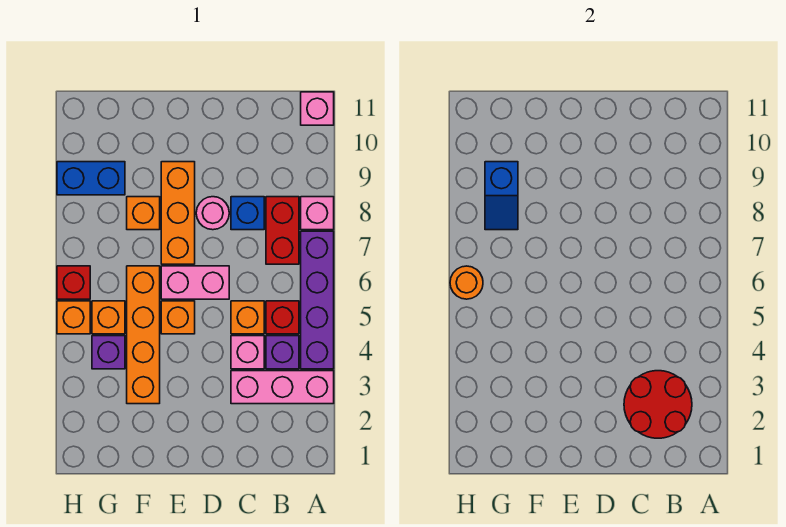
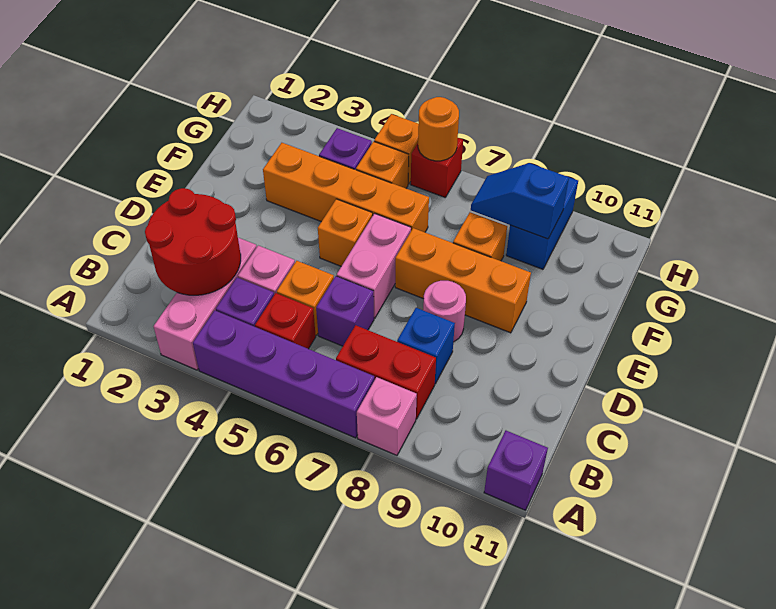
pink brick A11 level 1 -> purple brick A11 level 1
none -> purple brick C6 level 1

